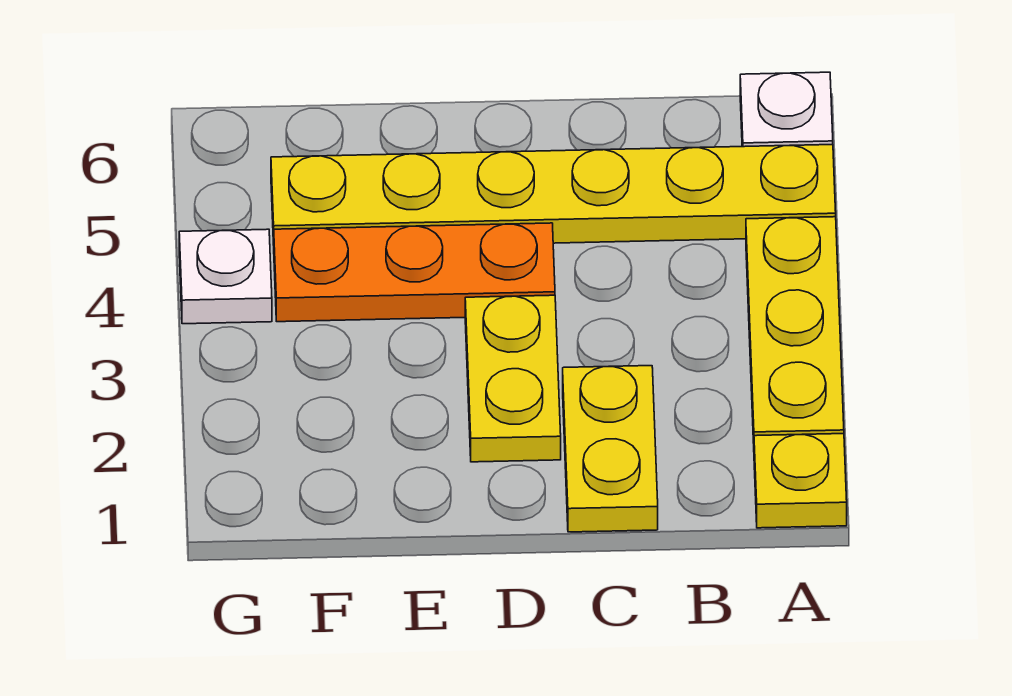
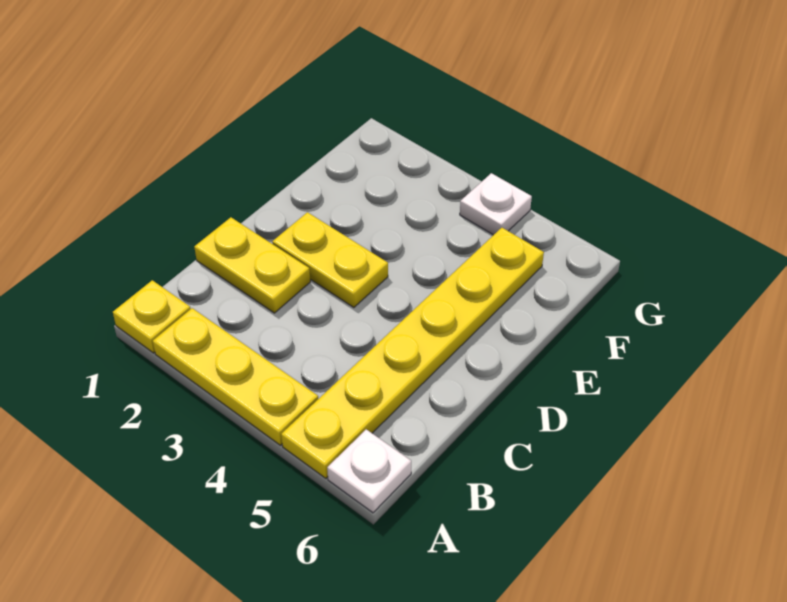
orange plate D4:F4 level 1 -> none

